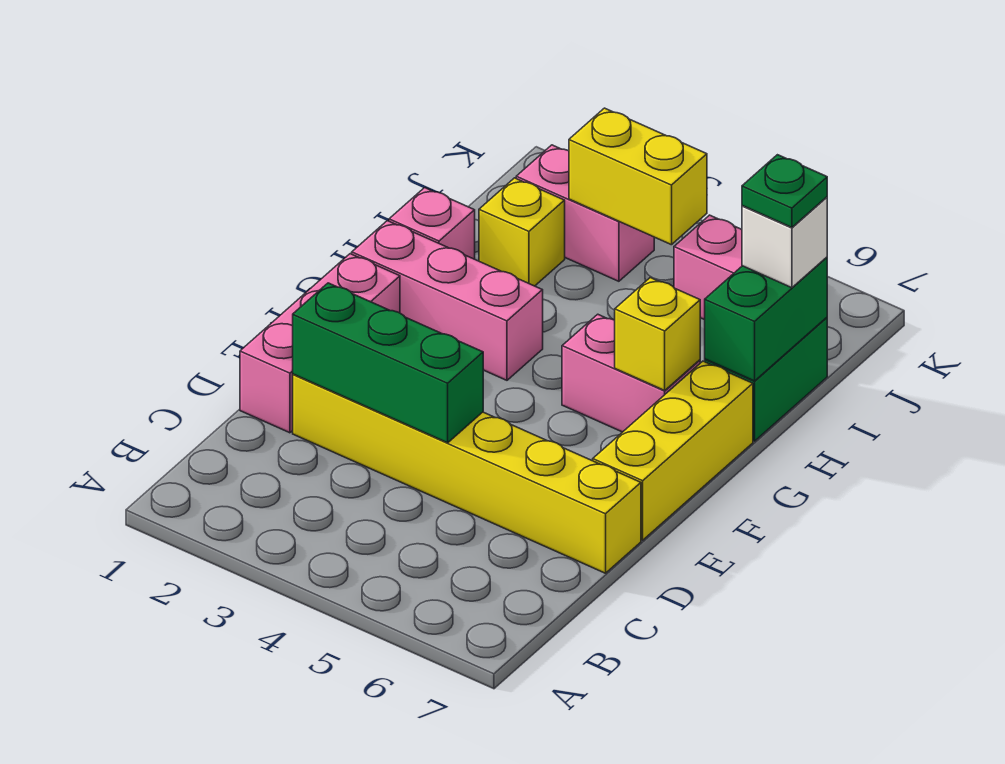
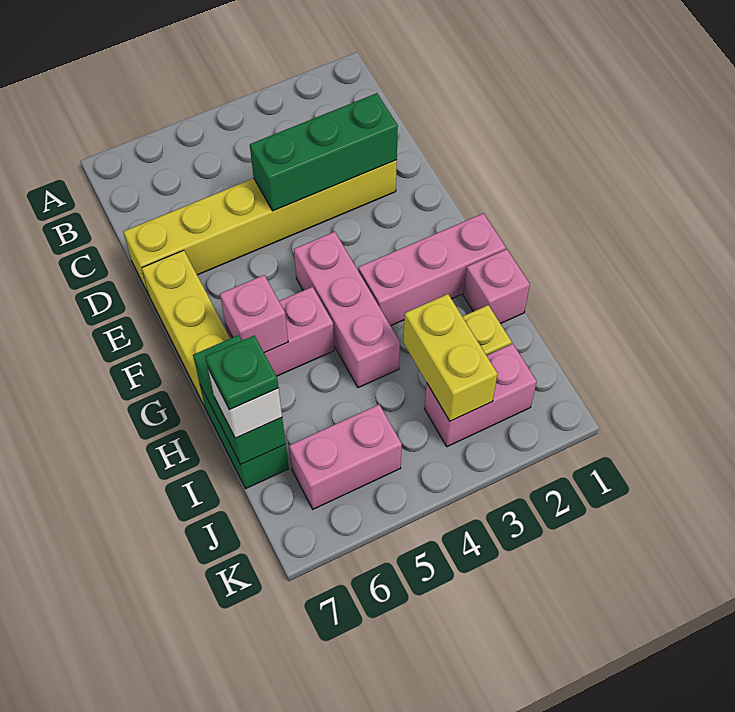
pink brick D1:F1 level 1 -> pink brick F4:H4 level 1
yellow brick G6 level 2 -> pink brick G6 level 2
yellow brick J3:J4 level 2 -> yellow brick I3:J3 level 2

